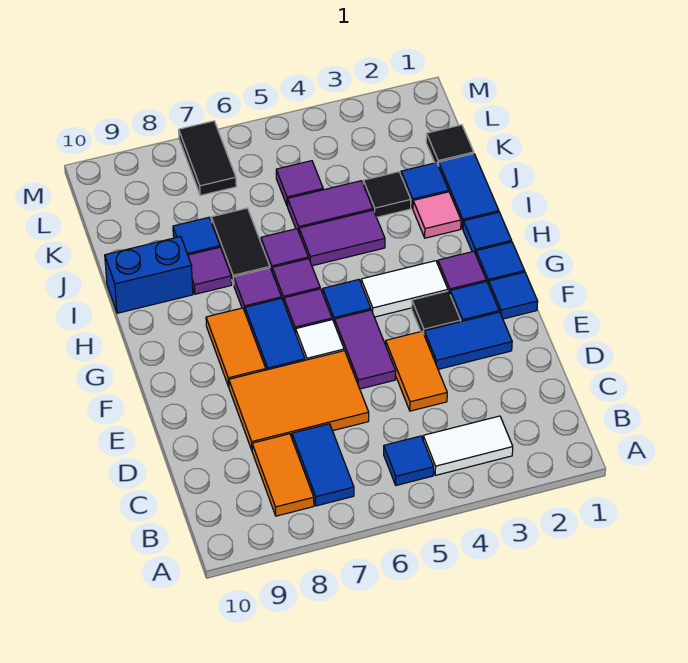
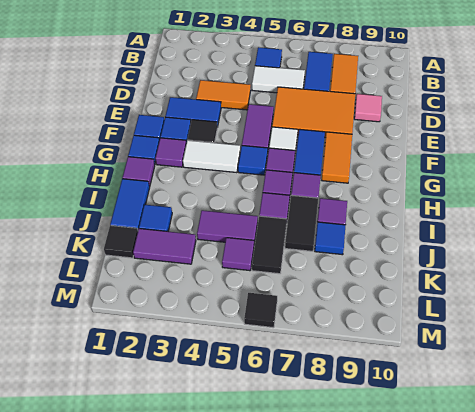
white tile B3:B4 level 1 -> white tile C5:C6 level 1
orange tile D4:E4 level 1 -> orange tile D3:D4 level 1
blue tile H1 level 1 -> purple tile H1 level 1
pink tile I2 level 1 -> pink tile D9 level 1
purple tile I4:I5 level 1 -> purple tile K2:K3 level 1
blue brick I9:I10 level 1 -> none
black tile J3 level 1 -> black tile M6 level 1
black tile L7:M7 level 1 -> black tile J6:K6 level 1

